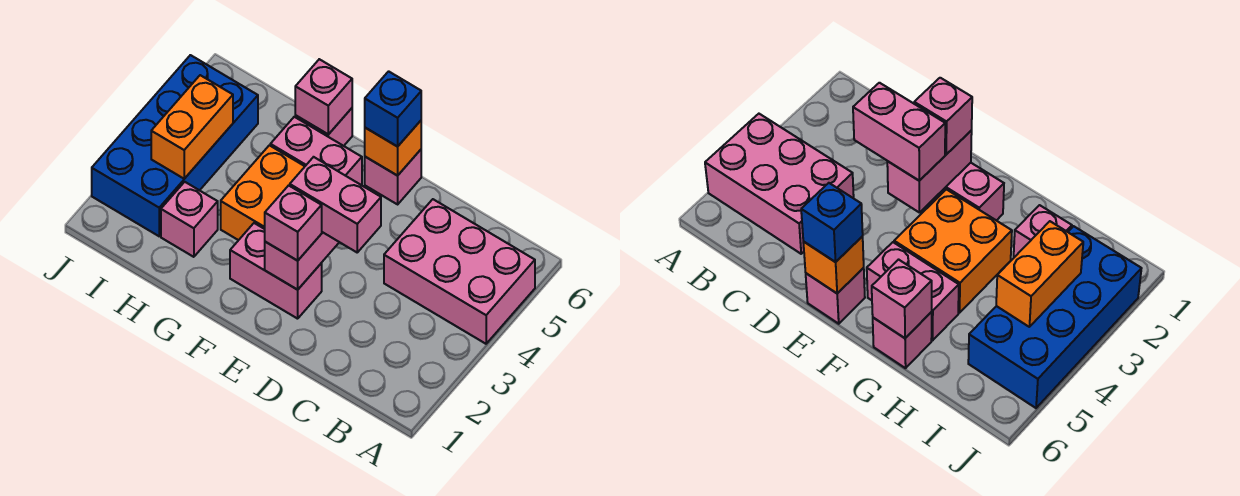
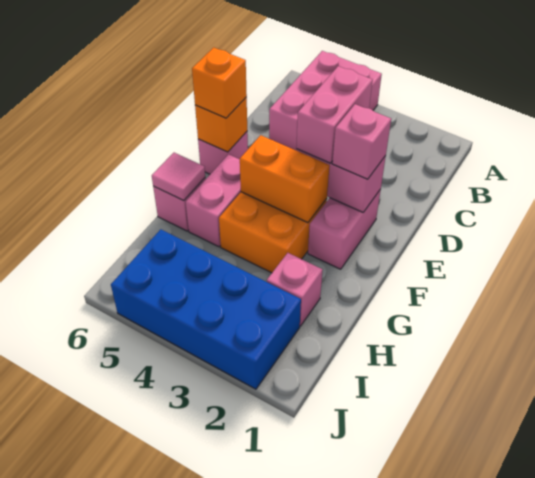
blue brick E6 level 3 -> orange brick E6 level 3
pink brick G6 level 2 -> pink tile G6 level 2
orange brick I3:I4 level 2 -> orange brick F3:F4 level 2

